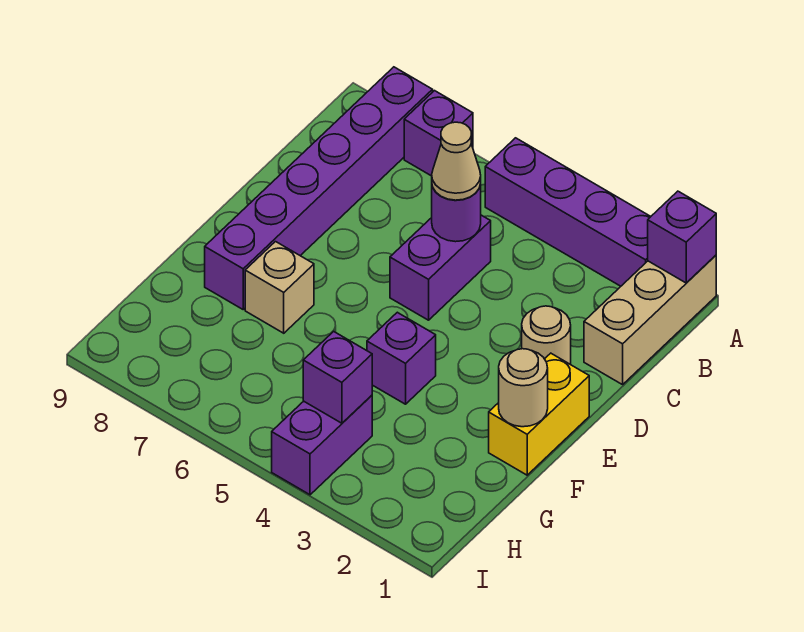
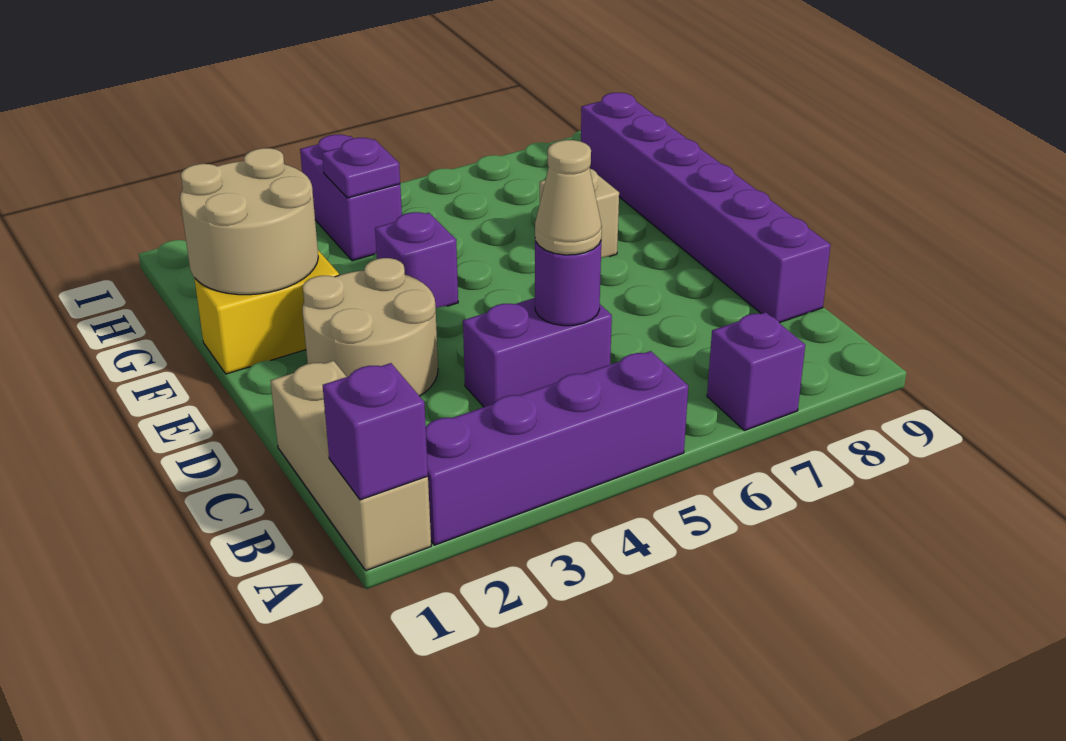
purple brick A8:F8 level 1 -> purple brick C9:H9 level 1
purple brick C5:D5 level 1 -> purple brick C4:C5 level 1
tan round brick D2 level 1 -> tan round brick D2:E3 level 1
yellow brick E1:F1 level 1 -> yellow brick F1:F2 level 1
tan round brick F1 level 2 -> tan round brick F1:G2 level 2
purple brick H4 level 2 -> purple plate H4 level 2

